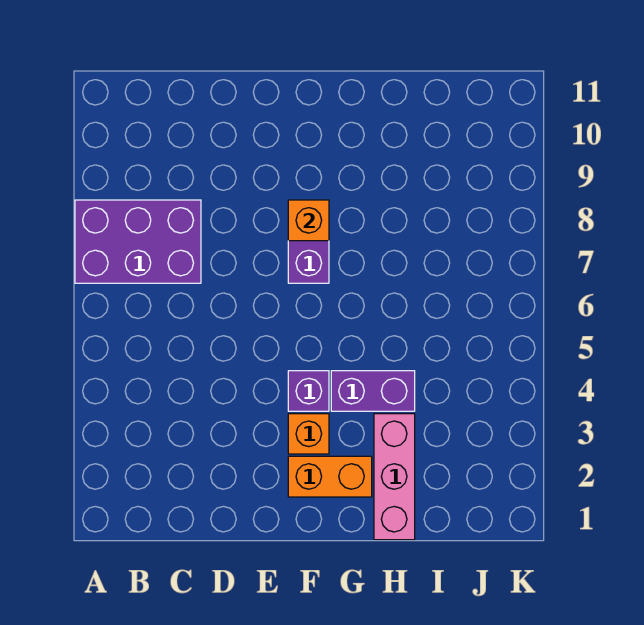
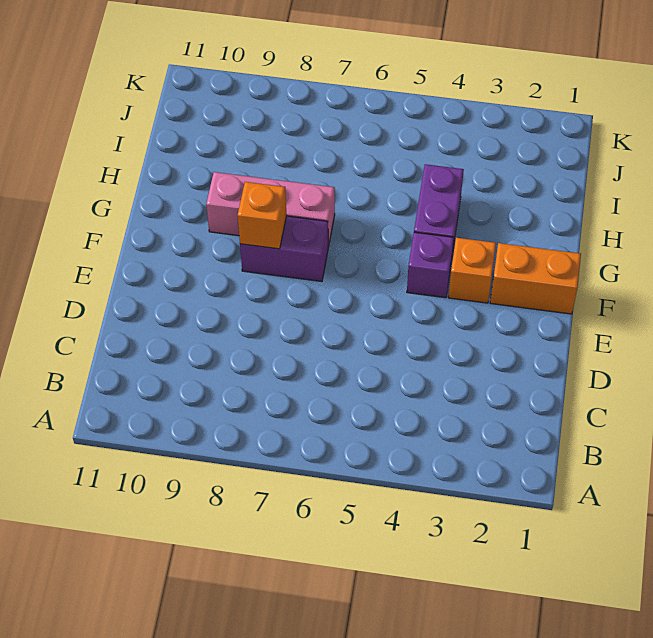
purple brick A7:C8 level 1 -> none
orange brick F2:G2 level 1 -> orange brick F1:F2 level 1
pink brick H1:H3 level 1 -> pink brick G7:G9 level 1

